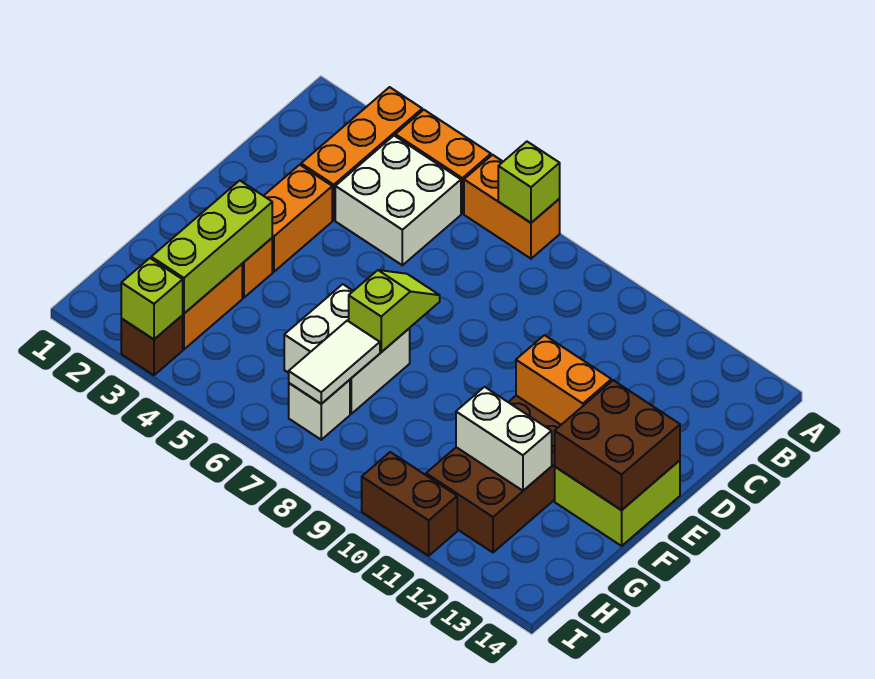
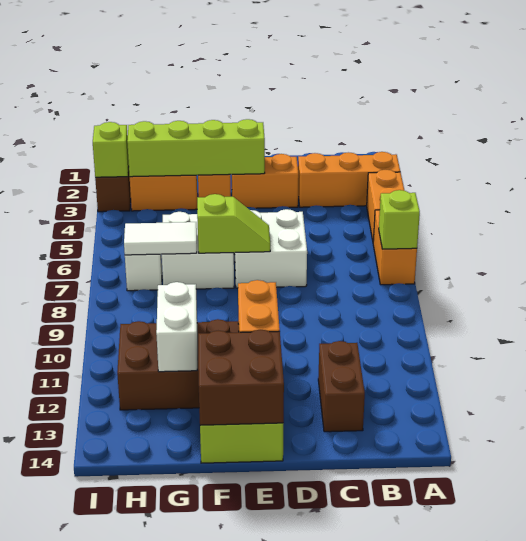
white brick B4:C5 level 1 -> white brick D6:E7 level 1
lime brick F3:H3 level 2 -> lime brick E3:H3 level 2
brown brick I10:I11 level 1 -> brown brick C12:C13 level 1

